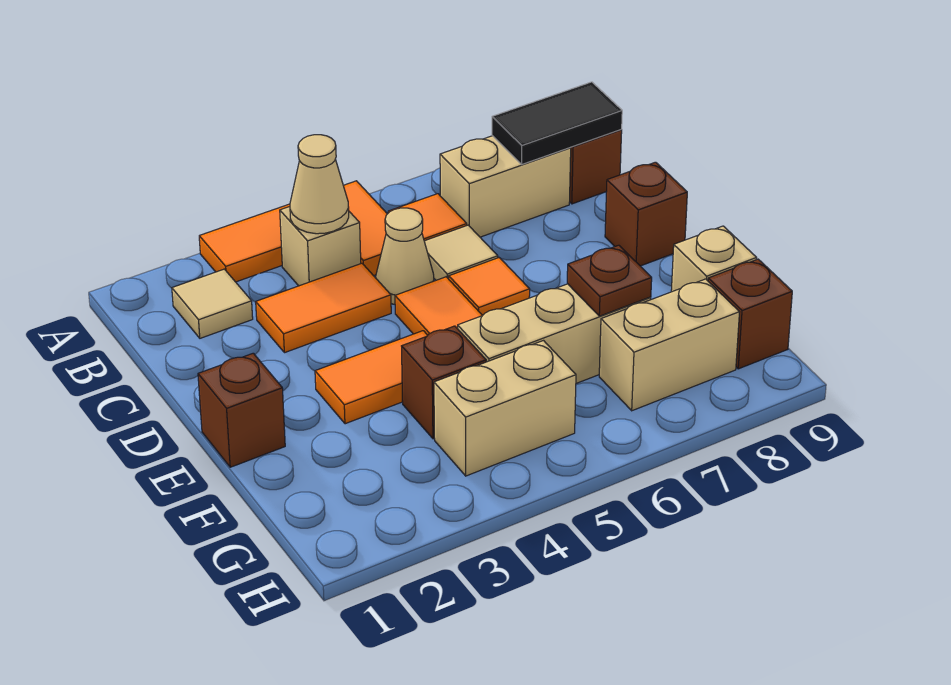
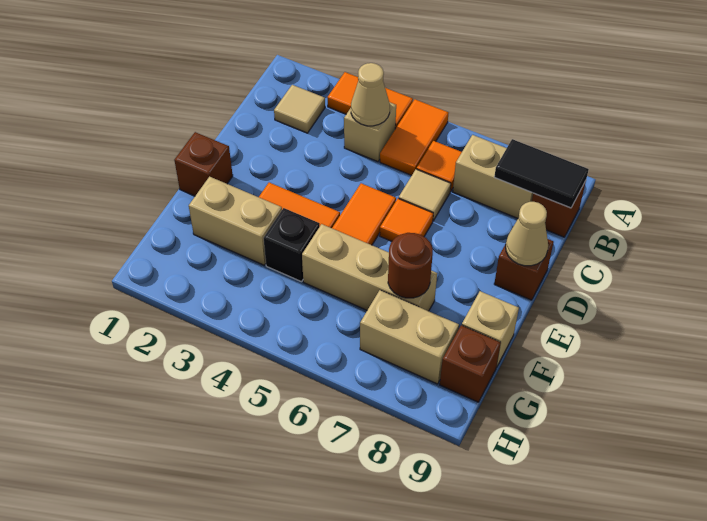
orange tile C3:C4 level 1 -> none
tan cone C5 level 1 -> tan cone D9 level 2
brown brick F4 level 1 -> black brick F4 level 1
brown plate F7 level 2 -> brown round brick F7 level 2
tan brick G4:G5 level 1 -> tan brick F2:F3 level 1

